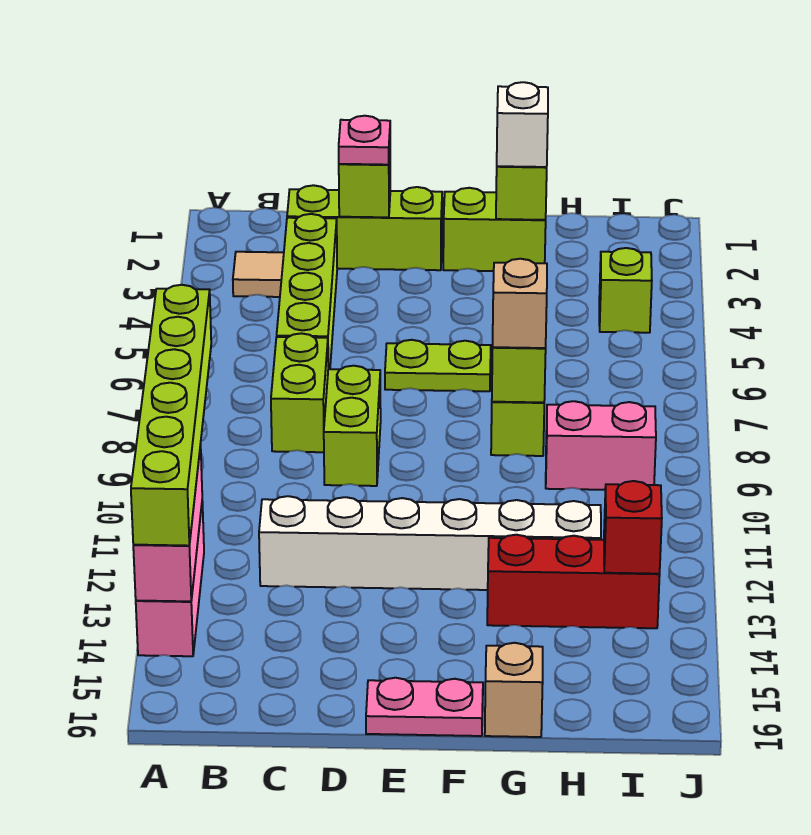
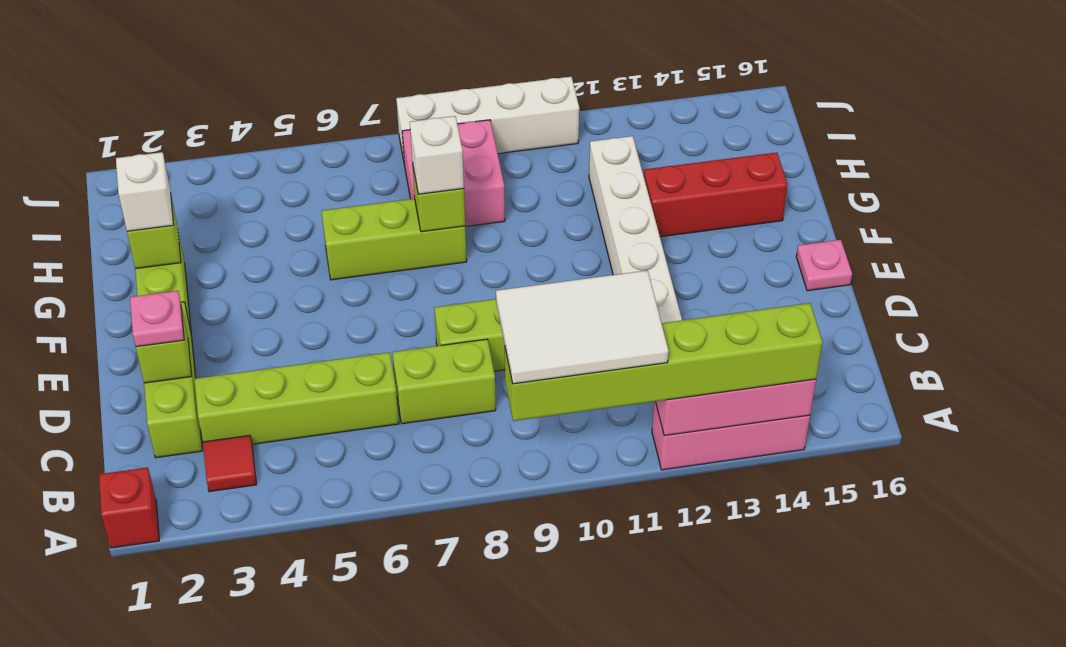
none -> white tile A9:B11 level 4
tan tile B3 level 1 -> red tile B3 level 1
lime plate E6:F6 level 1 -> none
pink plate E16:F16 level 1 -> pink plate E16 level 1
tan brick G8 level 3 -> white brick G8 level 3
red brick G13:I13 level 1 -> red brick G13:G15 level 1
tan brick G16 level 1 -> none
pink brick H9:I9 level 1 -> pink brick H8:I9 level 1
lime brick I4 level 1 -> none
red brick I13 level 2 -> red brick A1 level 1
none -> white brick J8:J11 level 1

